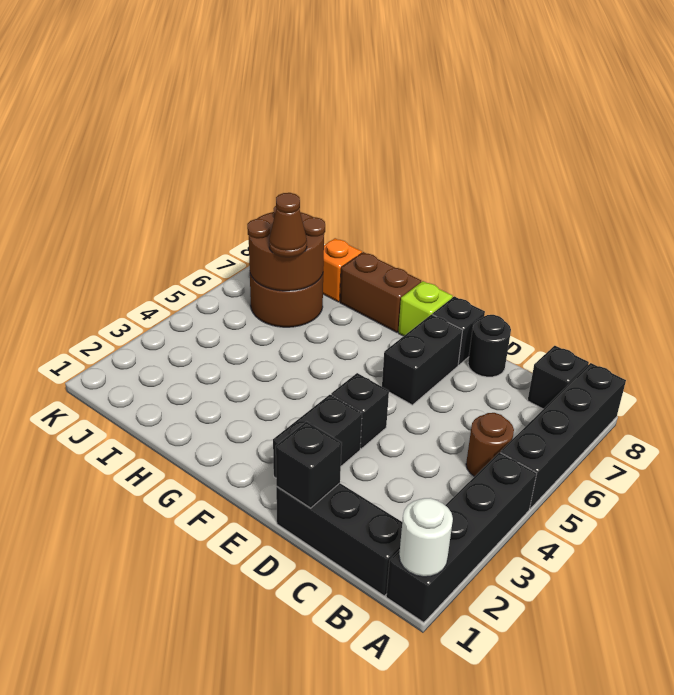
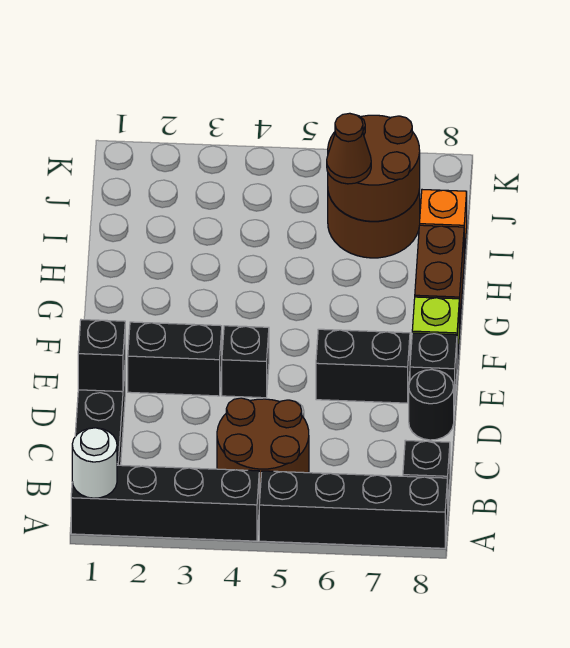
brown round brick B5 level 1 -> brown round brick B4:C5 level 1

